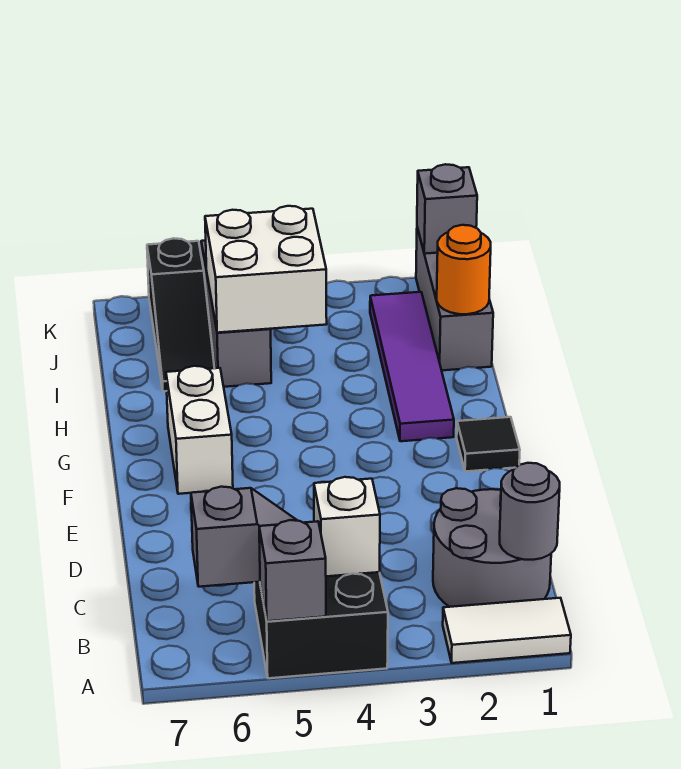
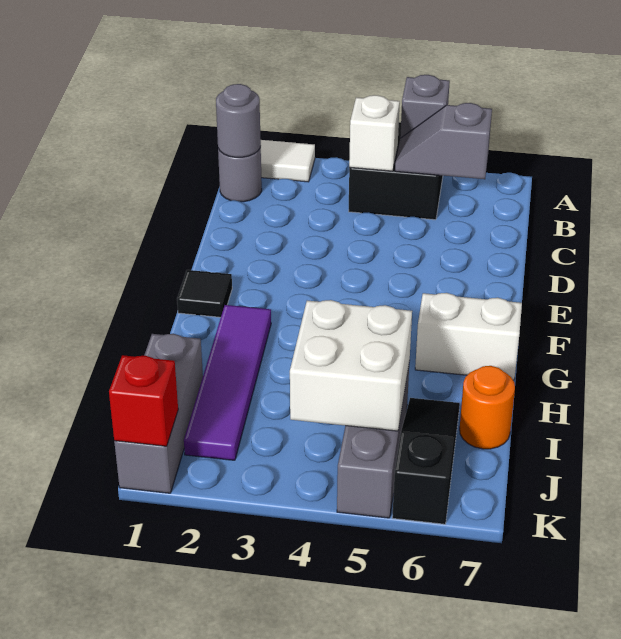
grey round brick B1:C2 level 1 -> grey round brick B1 level 1
white brick F6:G6 level 1 -> white brick G6:G7 level 1
orange round brick I1 level 2 -> orange round brick I7 level 1
grey brick K1 level 2 -> red brick K1 level 2

